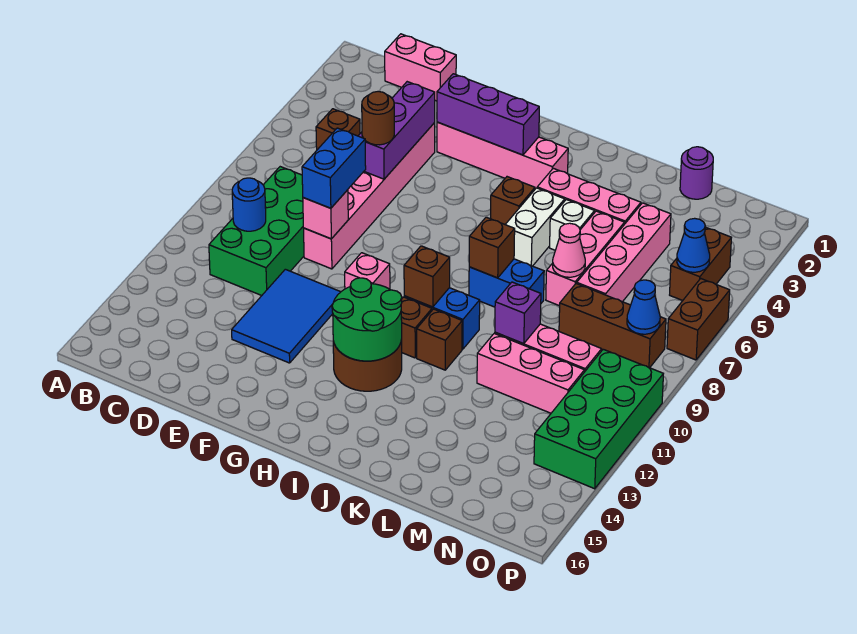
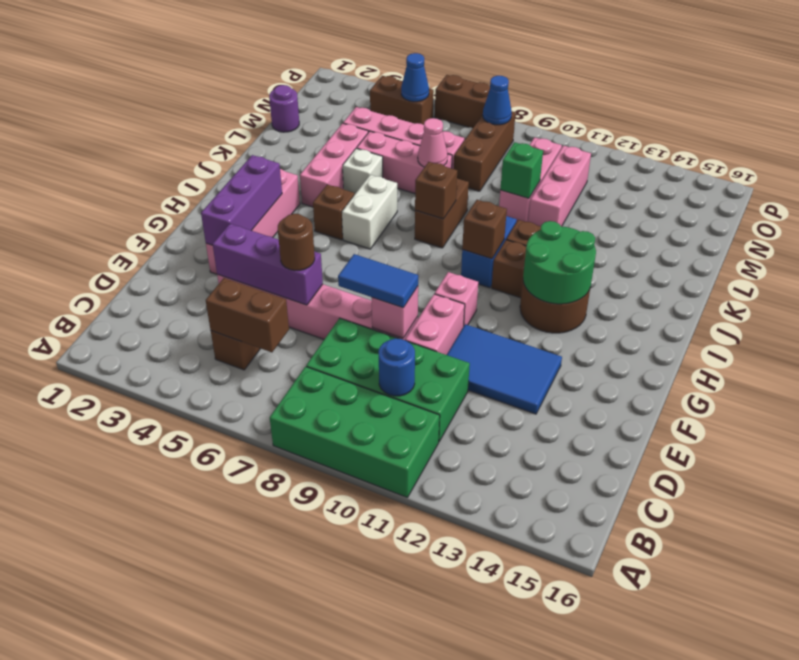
pink brick C1:D1 level 1 -> pink brick E10:F10 level 1
none -> brown brick C5:C6 level 2
blue brick E8:E9 level 3 -> blue tile E8:E9 level 3
white brick J5:J6 level 1 -> white brick I6:J6 level 1
blue brick J8:K8 level 1 -> brown brick J8:K8 level 1
purple brick L10 level 2 -> green brick L10 level 2
green brick O10:P13 level 1 -> green brick A8:B11 level 1

